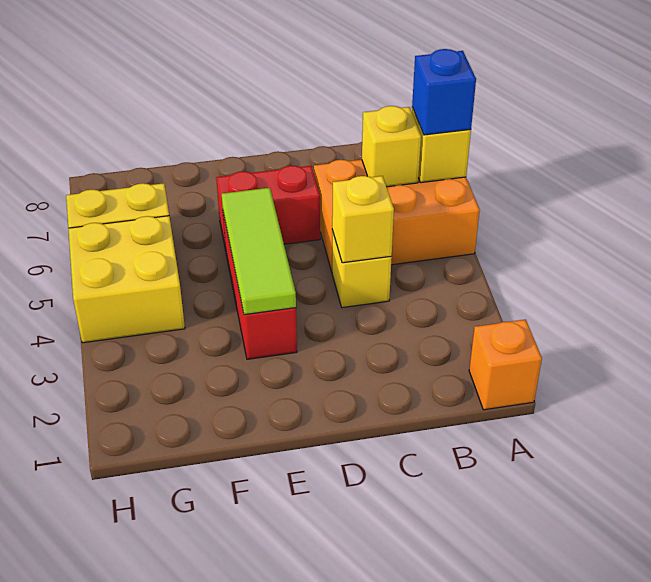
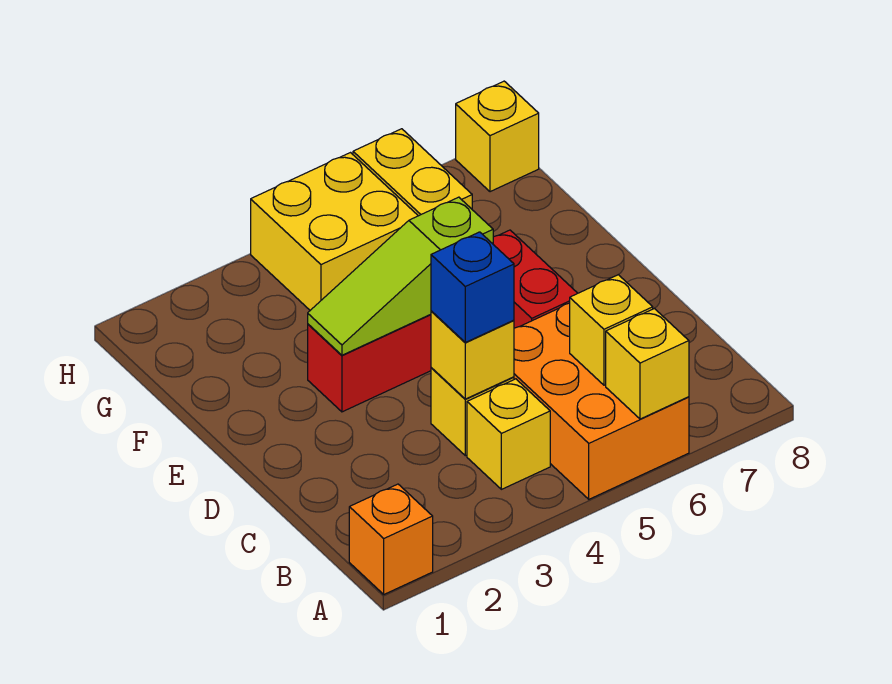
blue brick A6 level 3 -> blue brick C4 level 3
none -> yellow brick B4 level 1
lime tile E3:E5 level 2 -> lime slope E3:E5 level 2 top 5
none -> yellow brick H8 level 1

